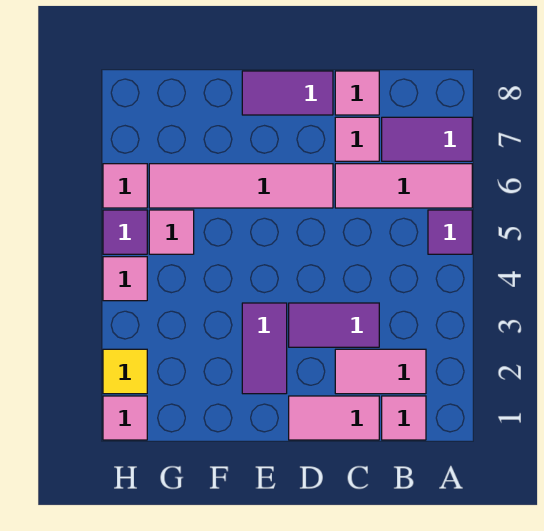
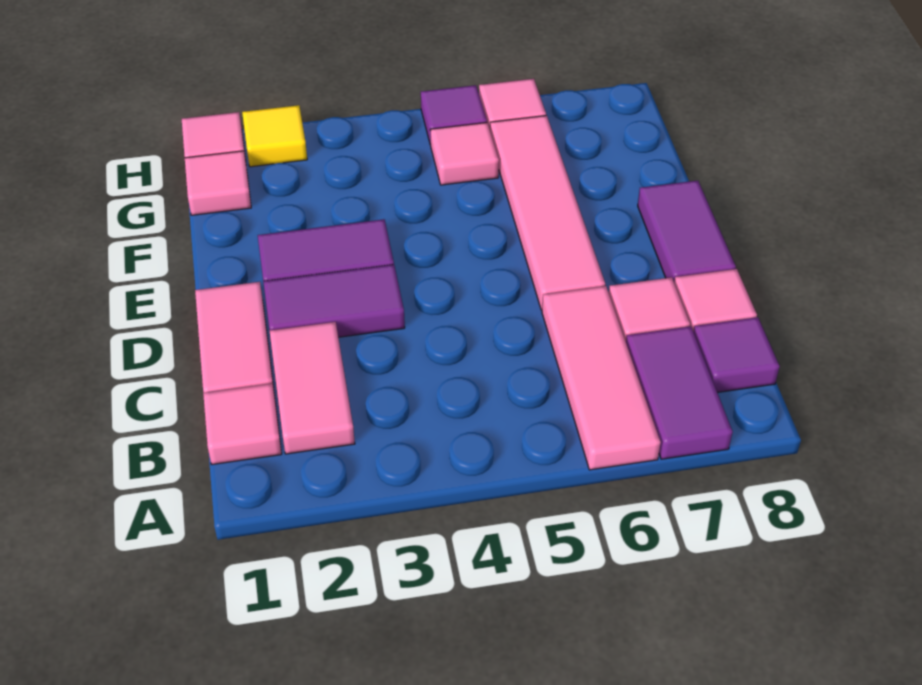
purple tile A5 level 1 -> purple tile B8 level 1
purple tile C3:D3 level 1 -> purple tile D2:D3 level 1
pink tile H4 level 1 -> pink tile G1 level 1

